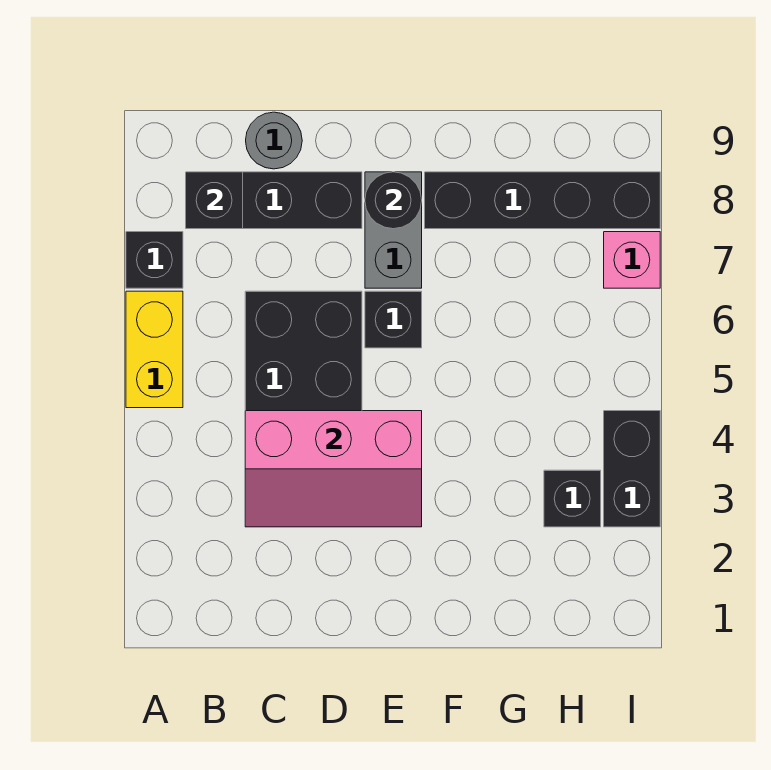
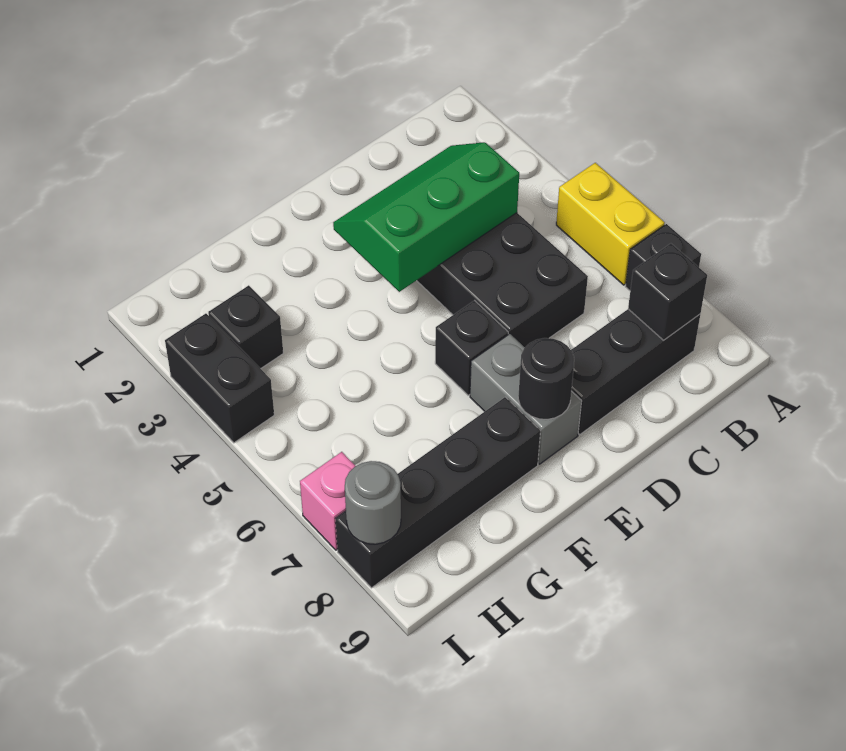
pink slope C3:E4 level 2 top 4 -> green slope C3:E4 level 2 top 4
grey round brick C9 level 1 -> grey round brick I8 level 2

